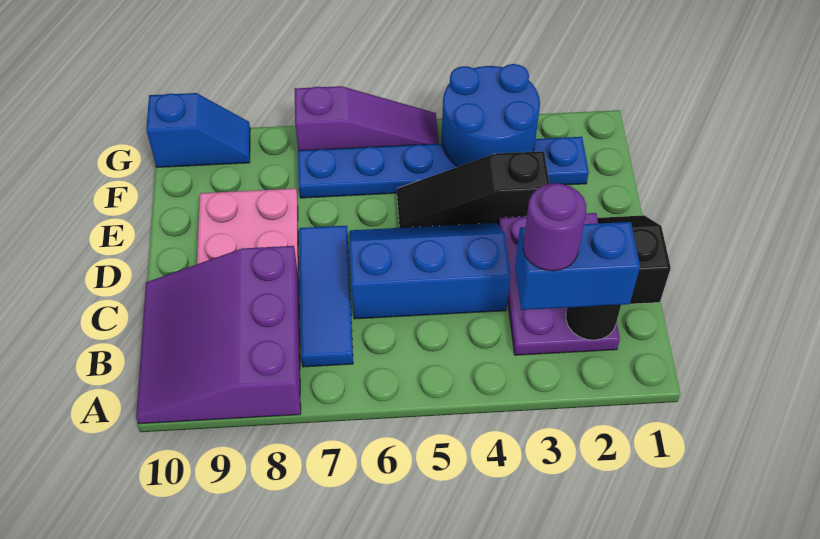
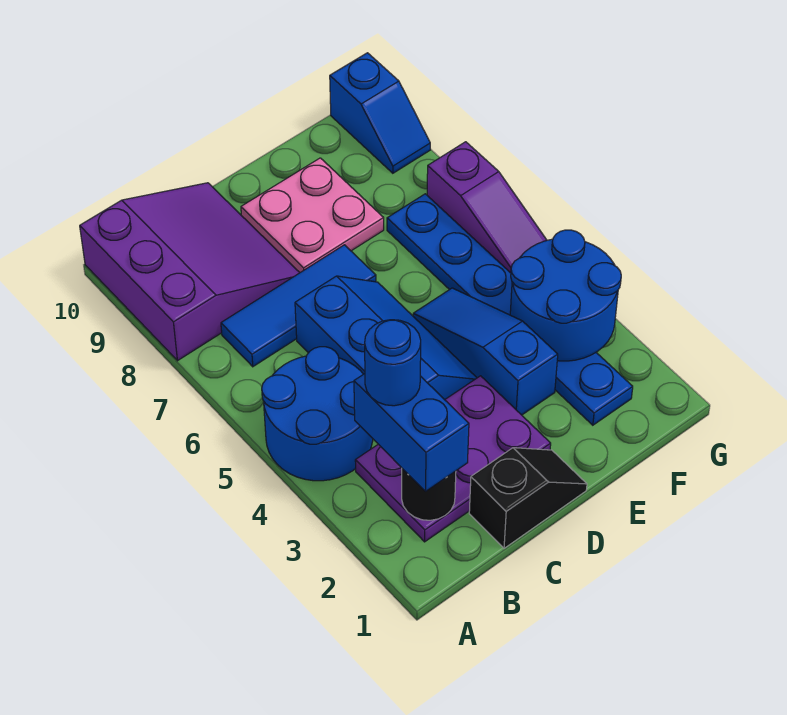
none -> blue round brick A4:B5 level 1
purple slope A8:C10 level 1 top 8 -> purple slope A8:C10 level 1 top A
purple round brick B3 level 4 -> blue round brick B3 level 4
black slope E3:E5 level 1 top 3 -> blue slope E3:E5 level 1 top 3

